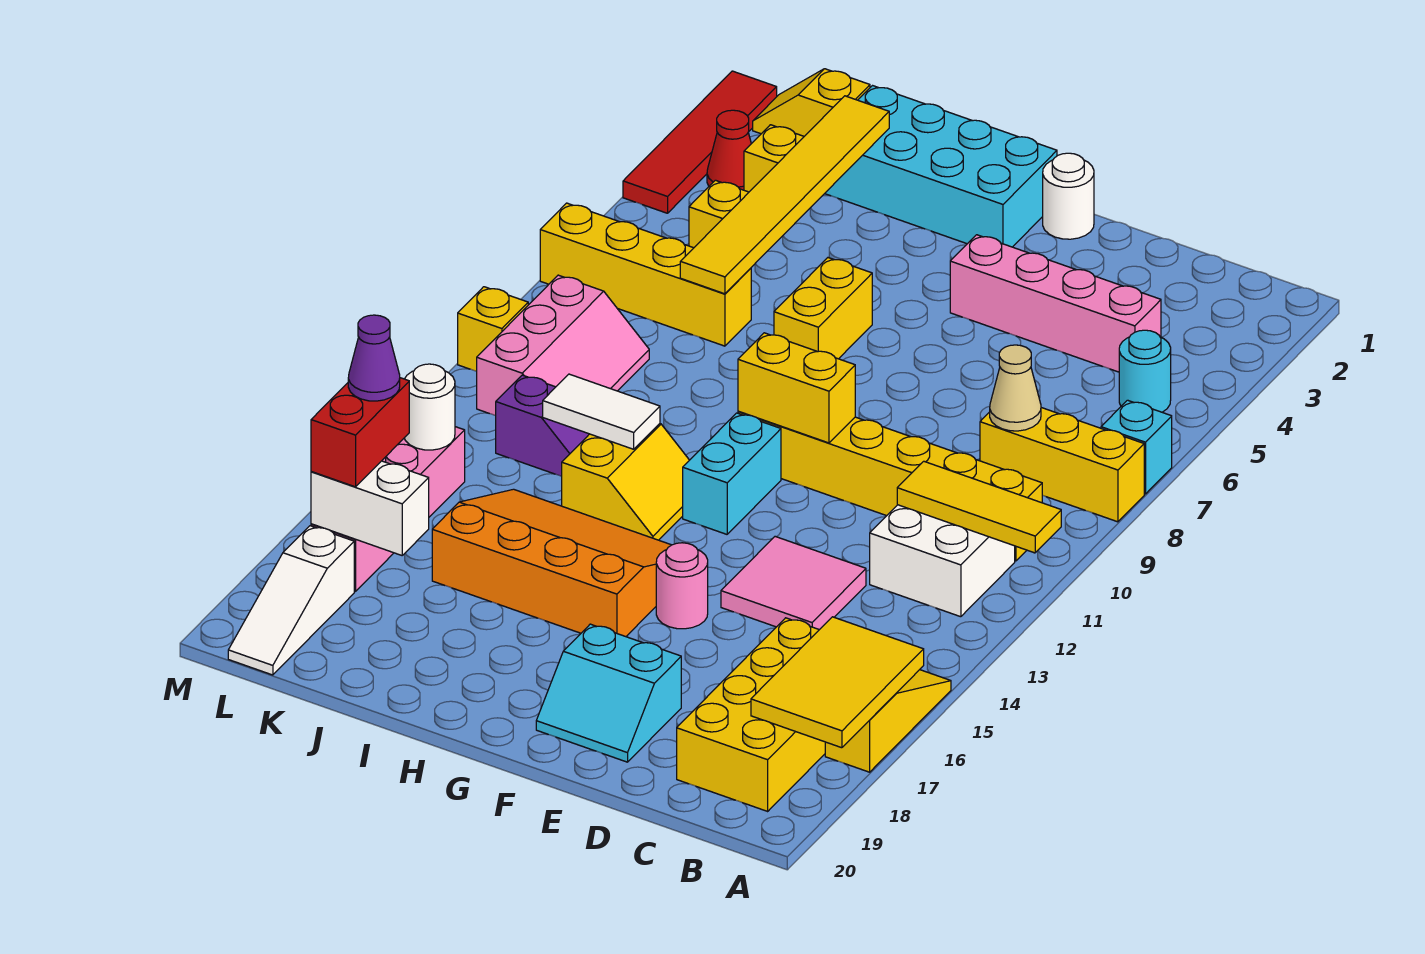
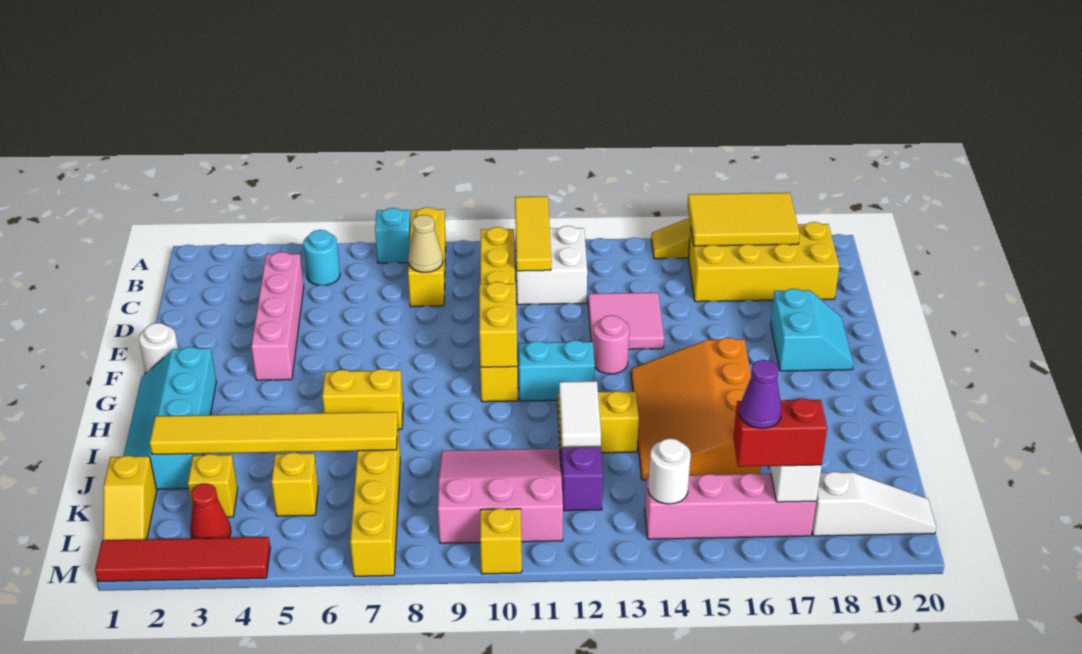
pink round brick F15 level 1 -> pink round brick F13 level 1
cyan brick G1:J2 level 1 -> cyan slope G1:J2 level 1 top 2
pink slope K9:L11 level 1 top L -> pink slope J9:L11 level 1 top L

